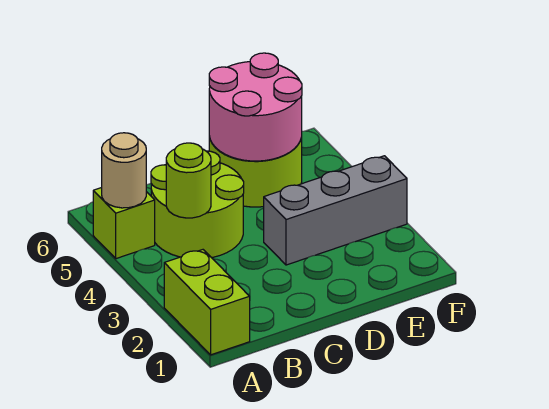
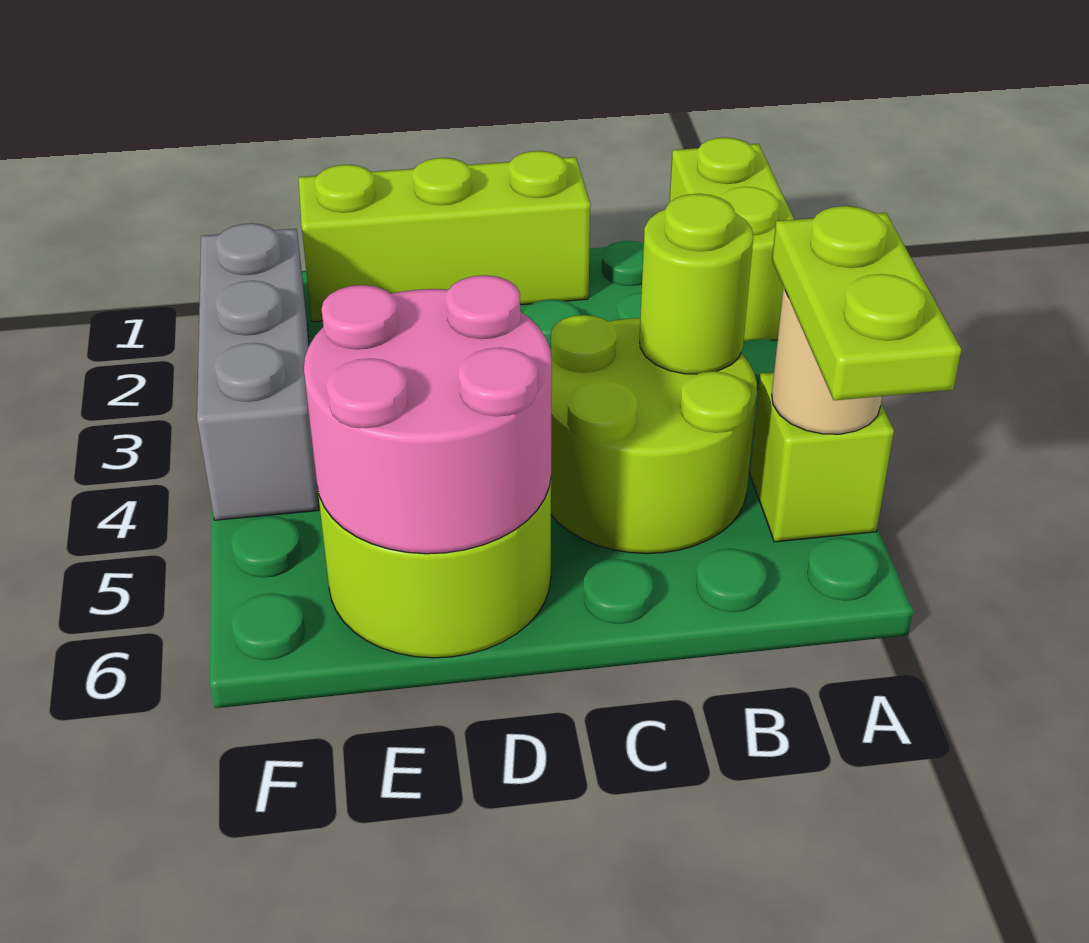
none -> lime plate A5:A6 level 3
none -> lime brick C1:E1 level 1
grey brick D3:F3 level 1 -> grey brick F2:F4 level 1

